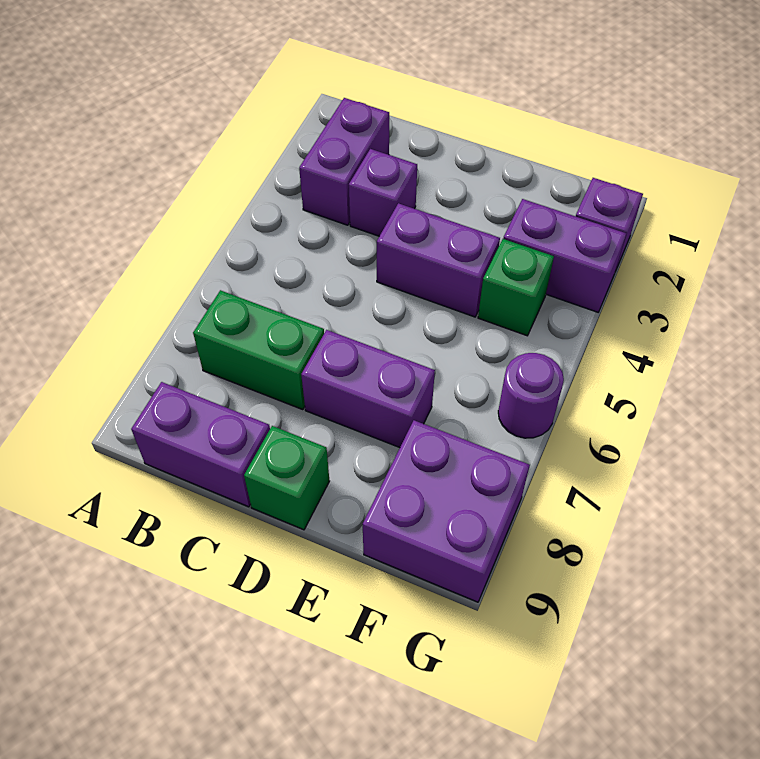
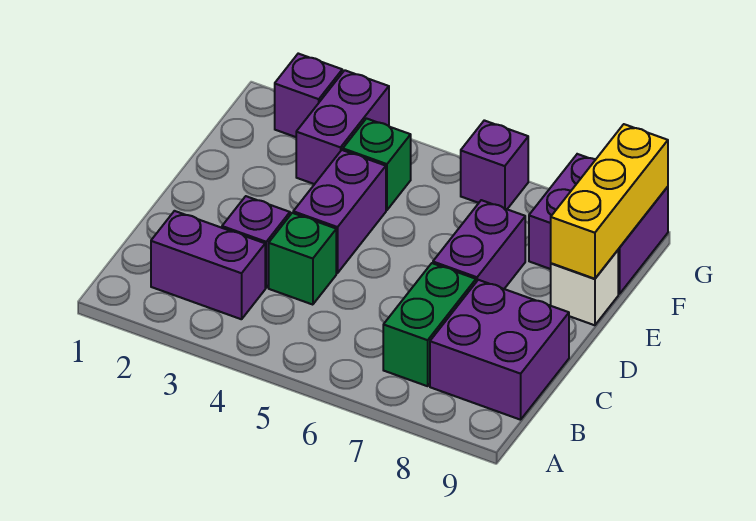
purple brick B9:C9 level 1 -> purple brick B8:C9 level 1
green brick D9 level 1 -> green brick C4 level 1
none -> white brick E9 level 1
none -> yellow brick E9:G9 level 2
purple round brick G6 level 1 -> purple brick G6 level 1

